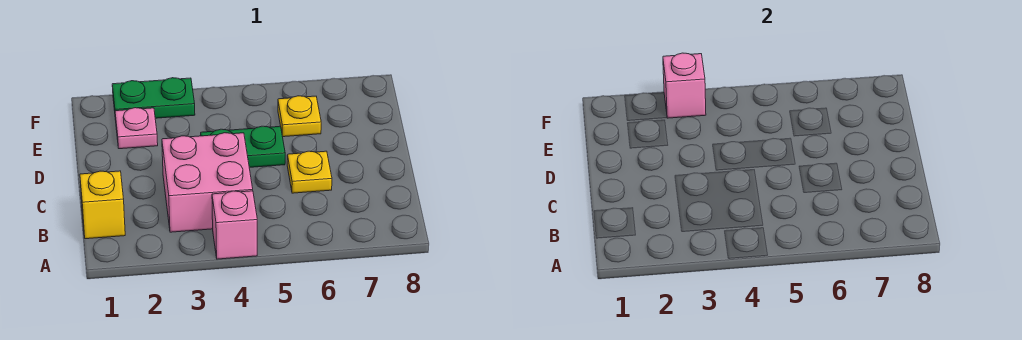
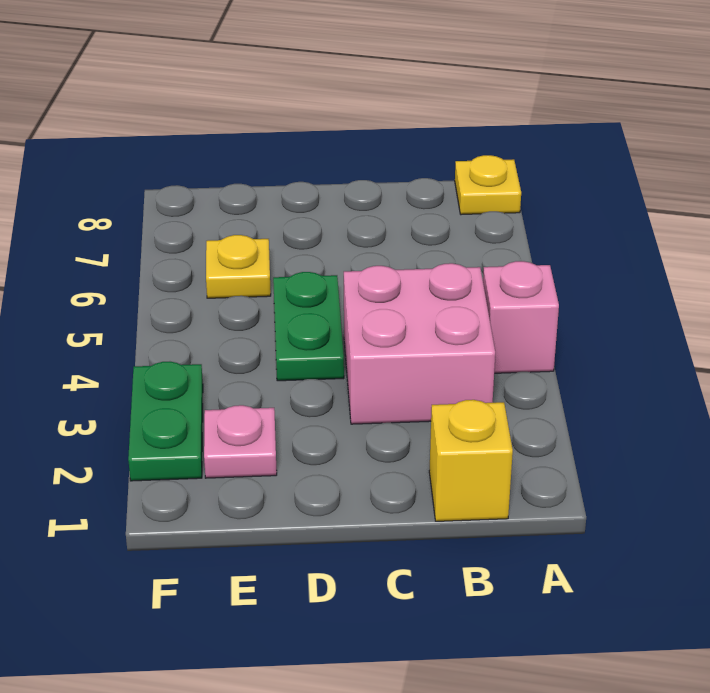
yellow plate C6 level 1 -> yellow plate A8 level 1
pink brick F3 level 2 -> none

